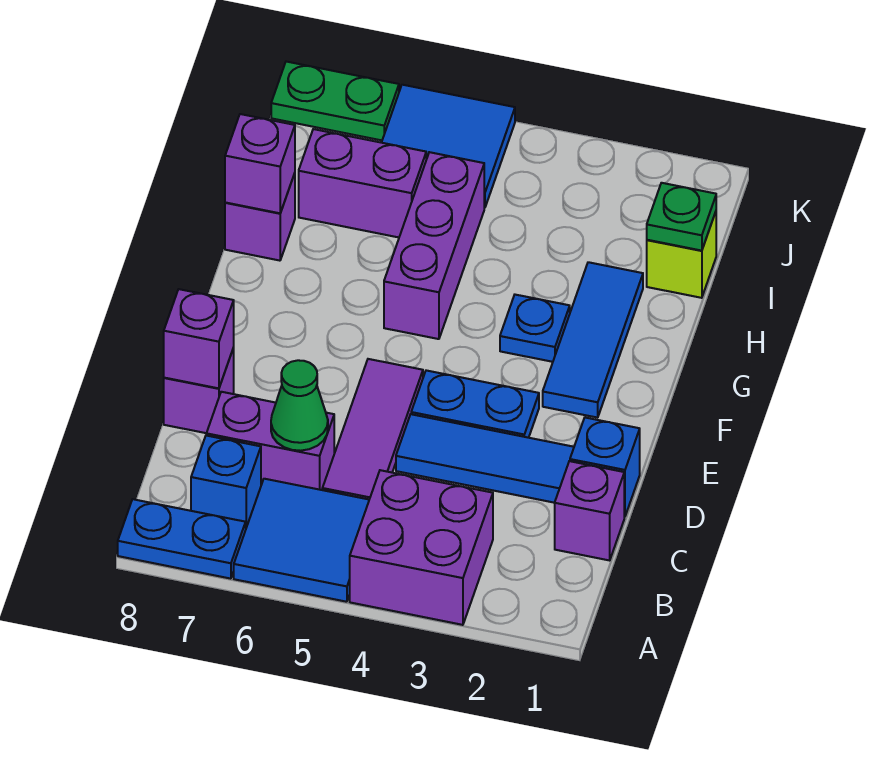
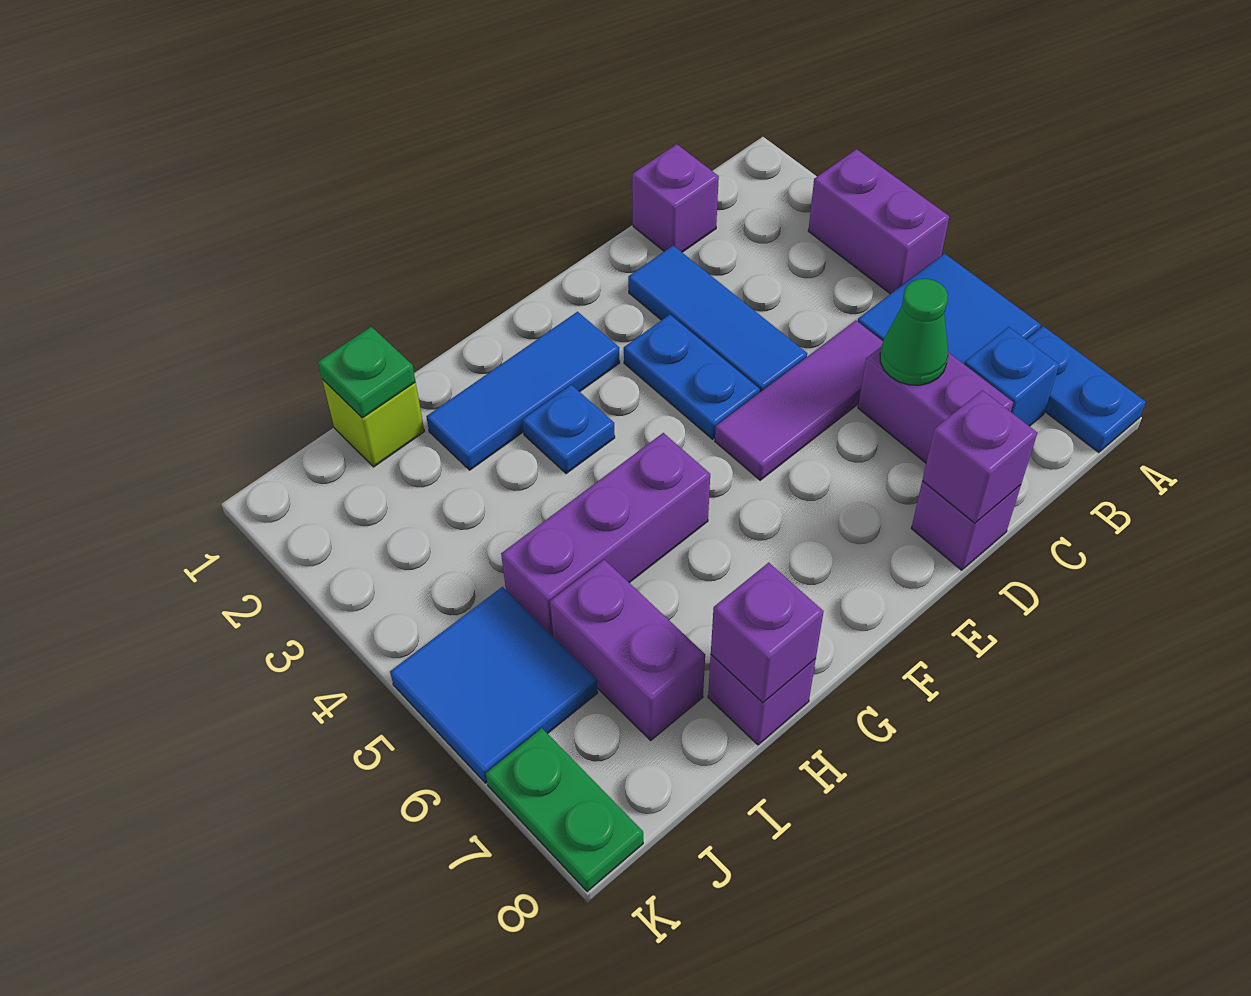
purple brick A3:B4 level 1 -> purple brick A3:A4 level 1
blue brick D1 level 1 -> none

